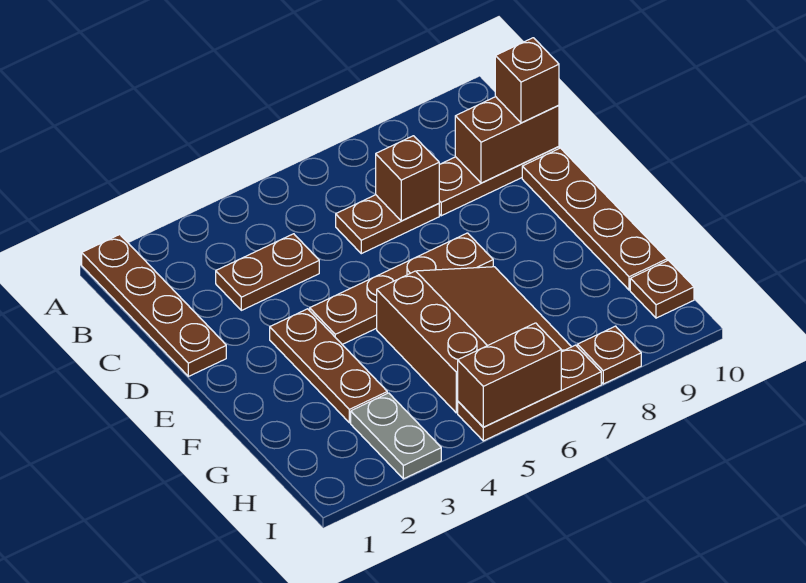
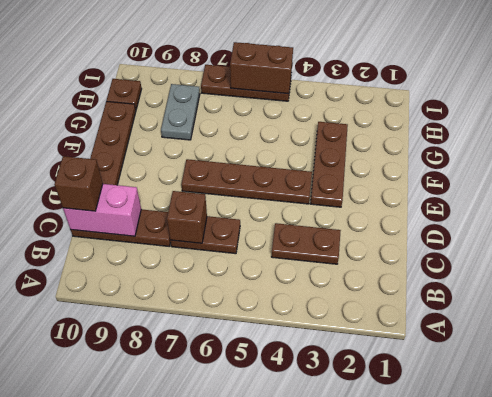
brown plate A1:D1 level 1 -> none
brown brick C9:C10 level 2 -> pink brick C9:C10 level 2
brown slope F5:H7 level 1 top 5 -> none
grey plate H3:I3 level 1 -> grey plate G8:H8 level 1
brown plate I8 level 1 -> none

